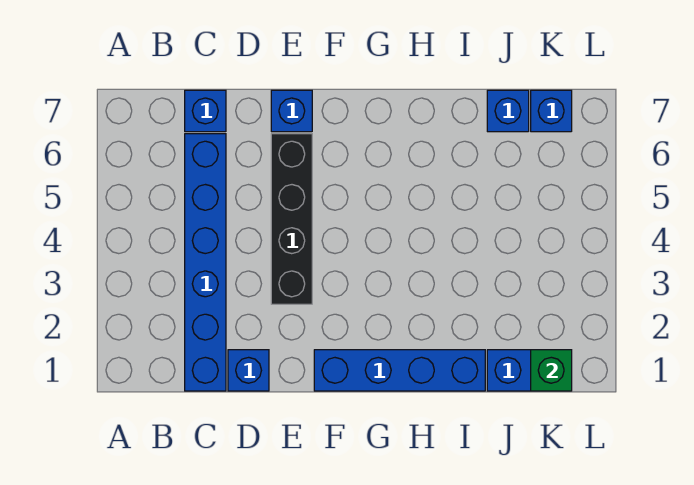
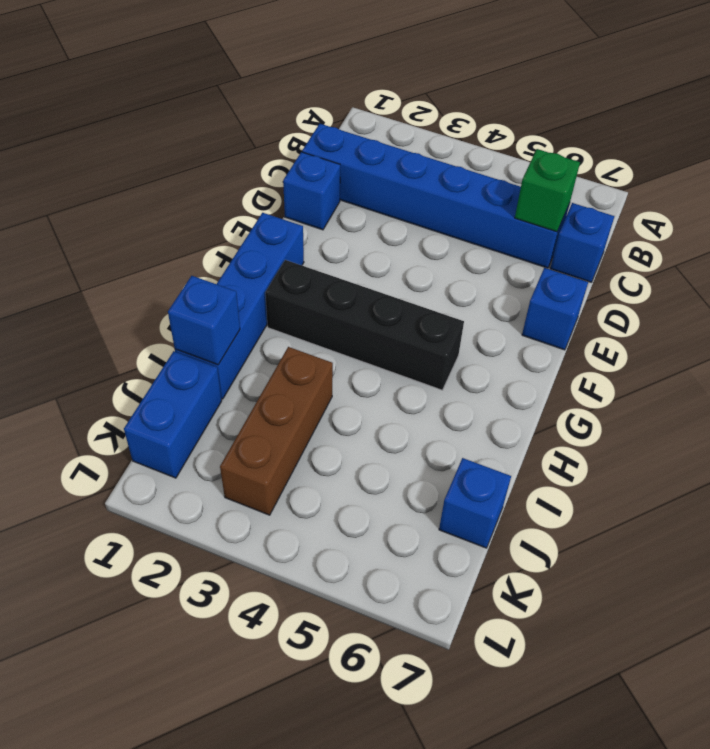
black brick E3:E6 level 1 -> black brick G2:G5 level 1
none -> brown brick I3:K3 level 1
green brick K1 level 2 -> green brick C6 level 2
blue brick K7 level 1 -> blue brick I1 level 2

